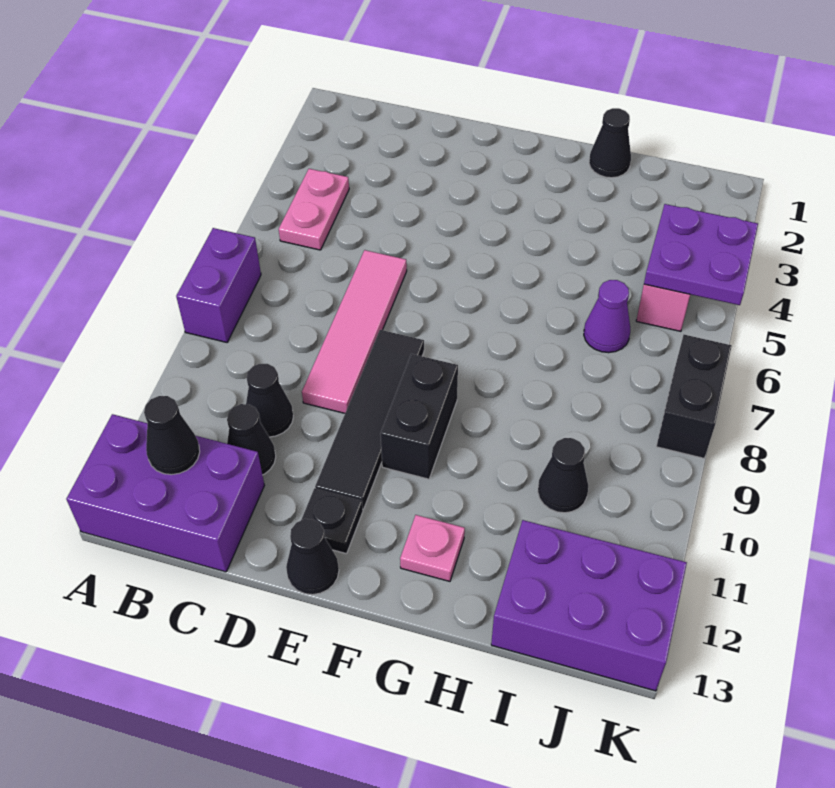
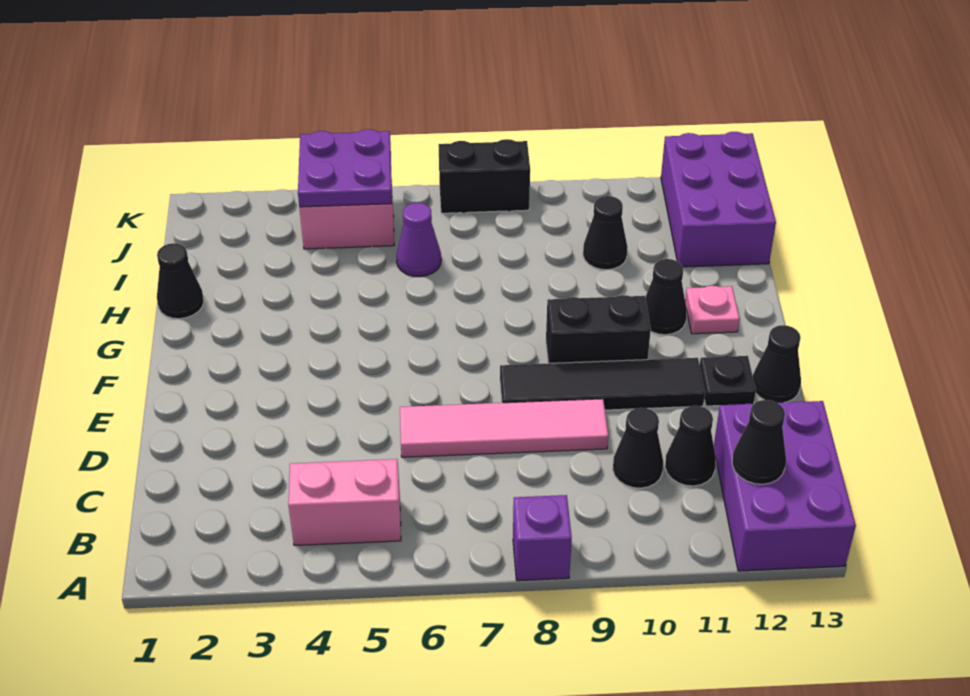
purple brick A7:A8 level 1 -> purple brick A8 level 1
pink plate B4:B5 level 1 -> pink brick B4:B5 level 1
none -> black cone G11 level 1

